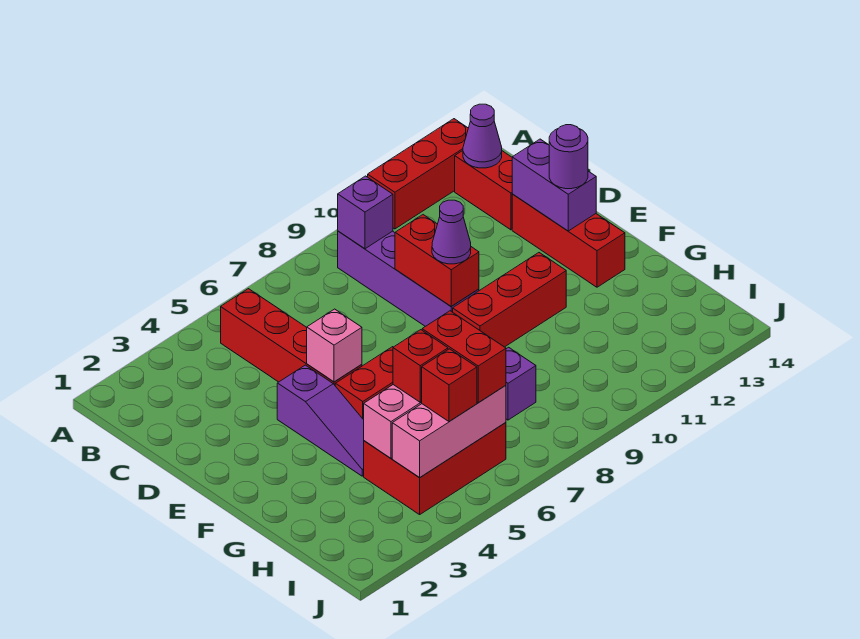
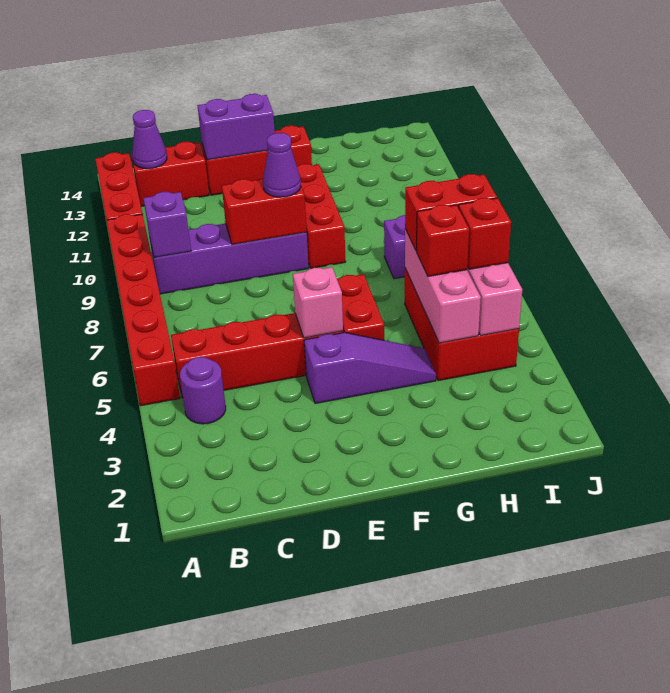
none -> red brick A5:A10 level 1
purple round brick E13 level 3 -> purple round brick B4 level 1

